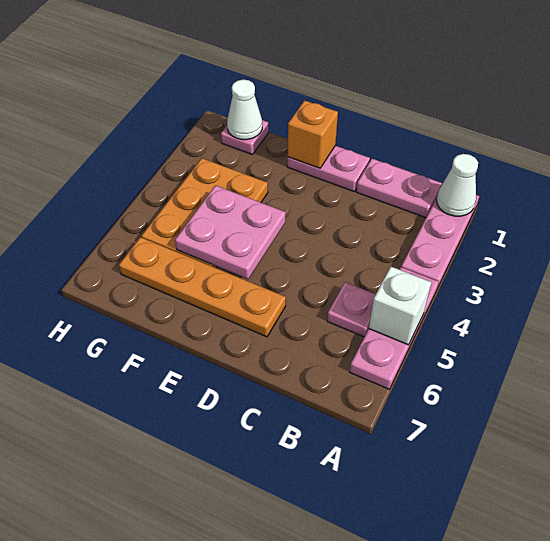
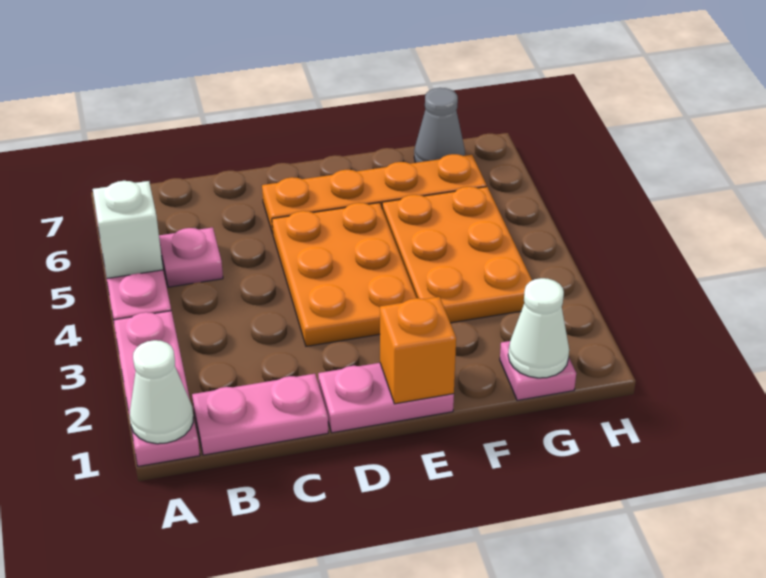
none -> orange plate D3:E5 level 1
pink plate E4:F5 level 2 -> none
none -> grey cone G7 level 1

